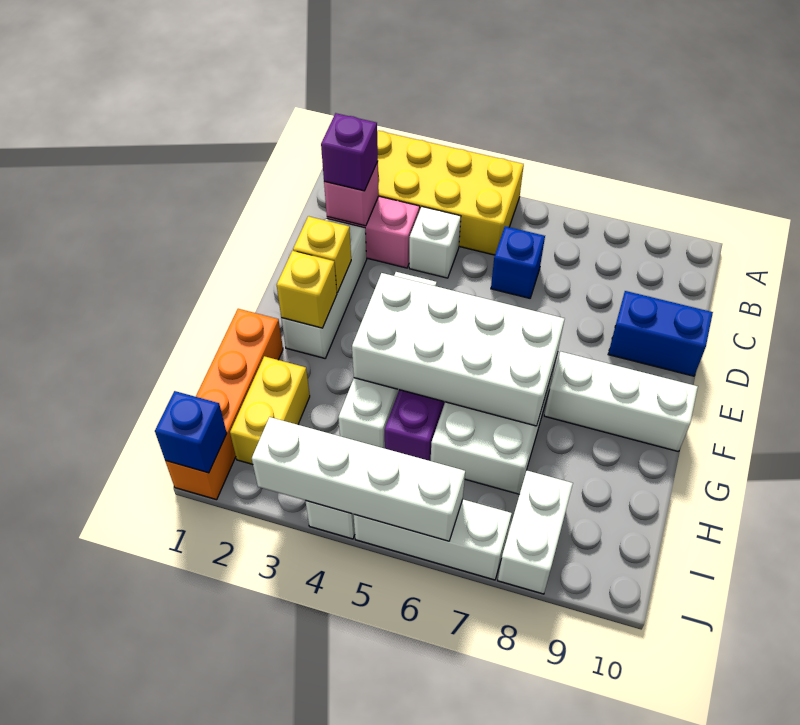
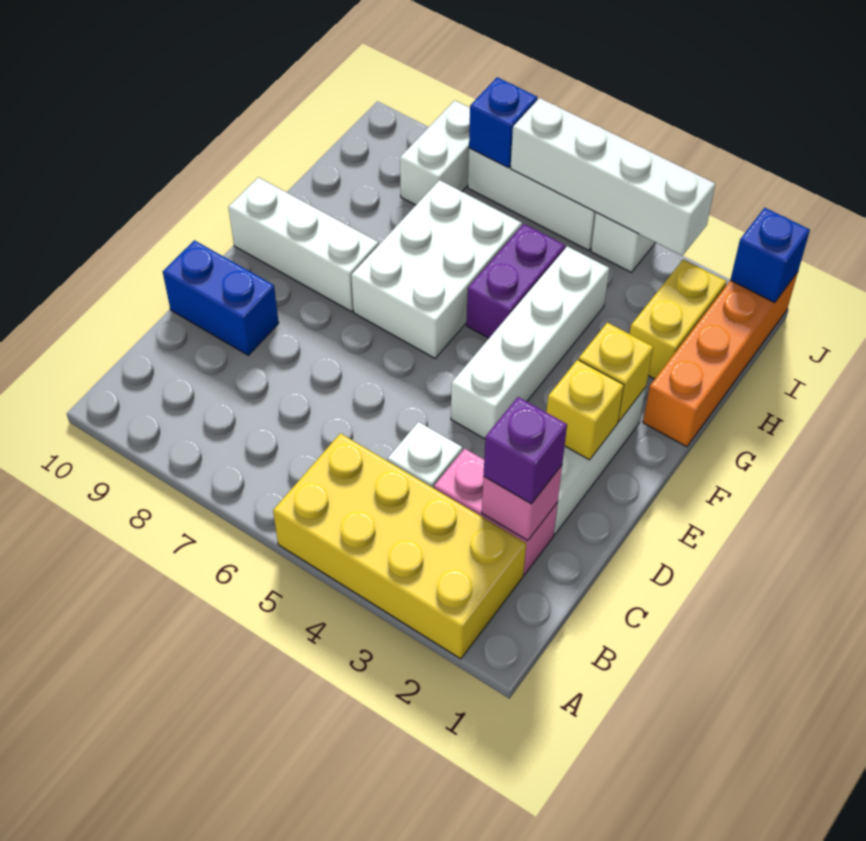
blue brick C6 level 1 -> blue brick J7 level 2
white brick F4:G7 level 2 -> none

